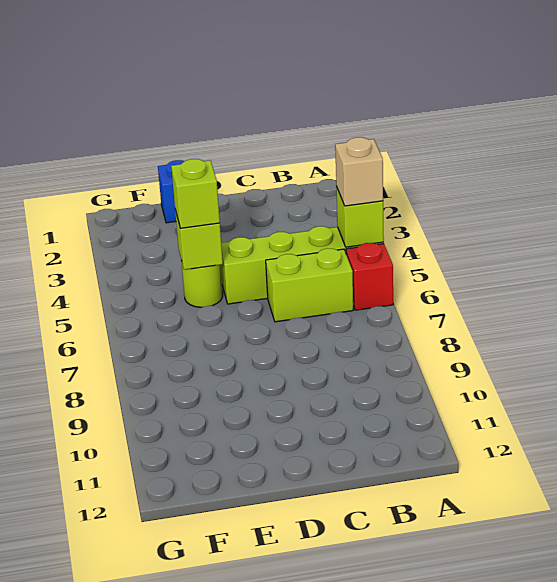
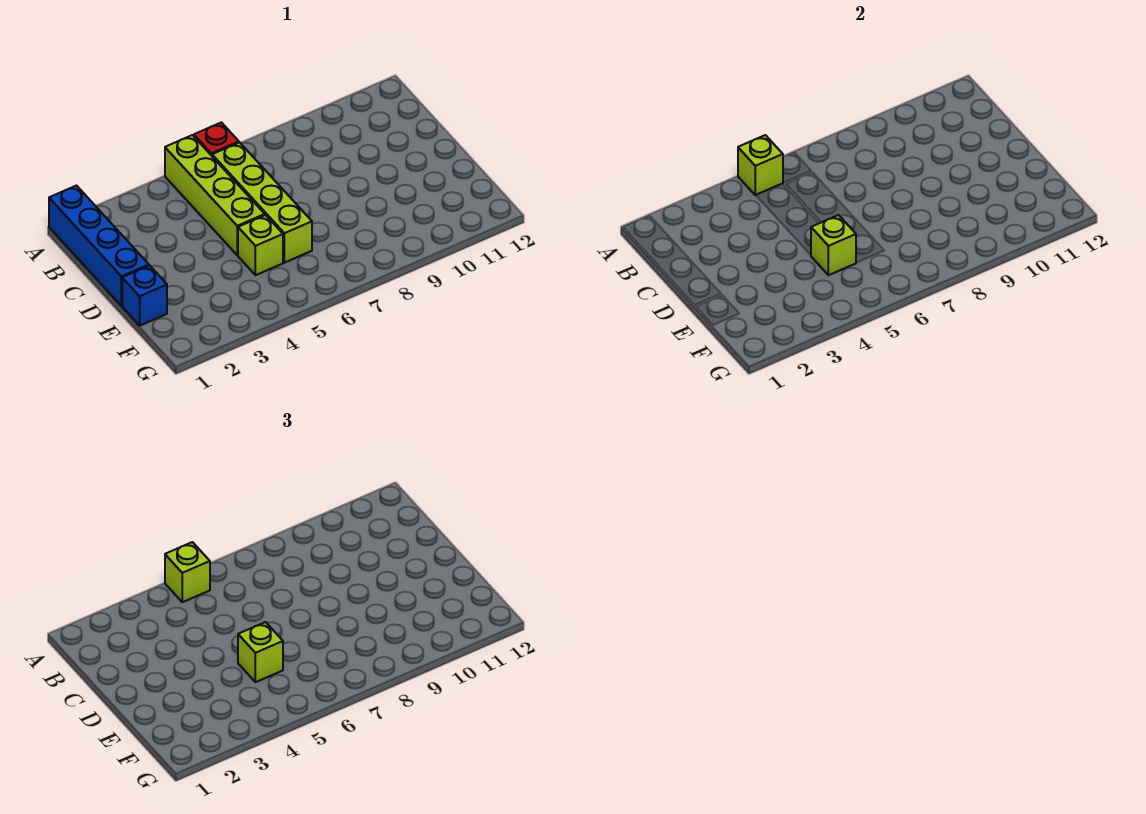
none -> blue brick A1:D1 level 1
tan brick A5 level 3 -> lime brick A5 level 3
lime brick B6:C6 level 1 -> lime brick B6:E6 level 1
lime round brick E5 level 1 -> lime brick E5 level 1

